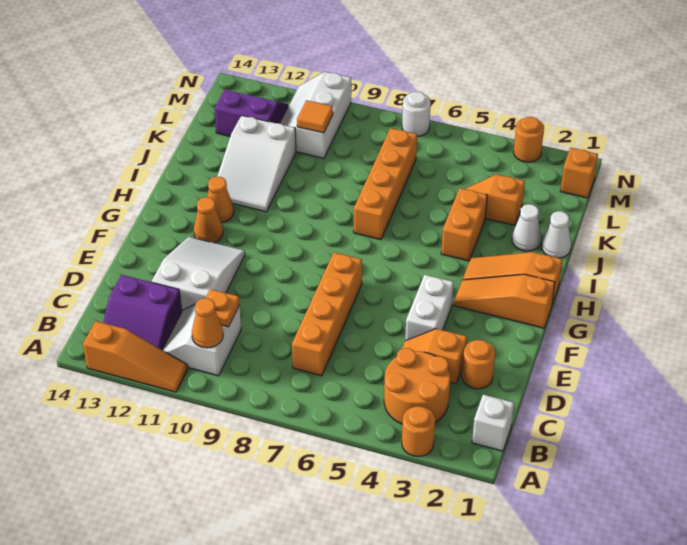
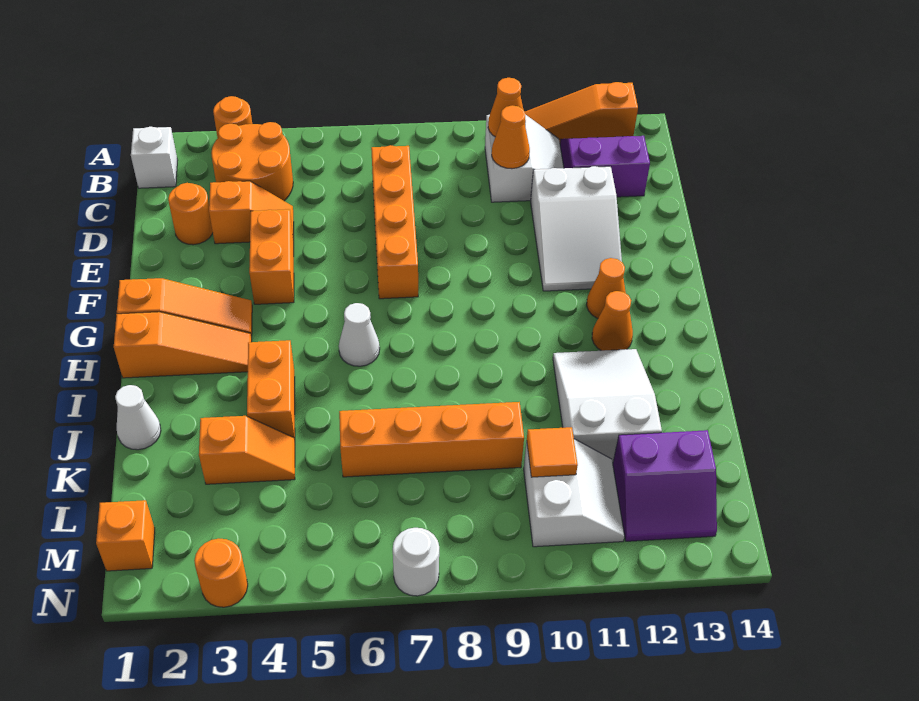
orange plate C10 level 2 -> orange cone C10 level 2
white brick E4:F4 level 1 -> orange brick E4:F4 level 1
orange brick I7:L7 level 1 -> orange brick K6:K9 level 1
white cone J2 level 1 -> white cone H6 level 1
white slope L10:N11 level 1 top 10 -> white slope L10:M11 level 1 top 10

